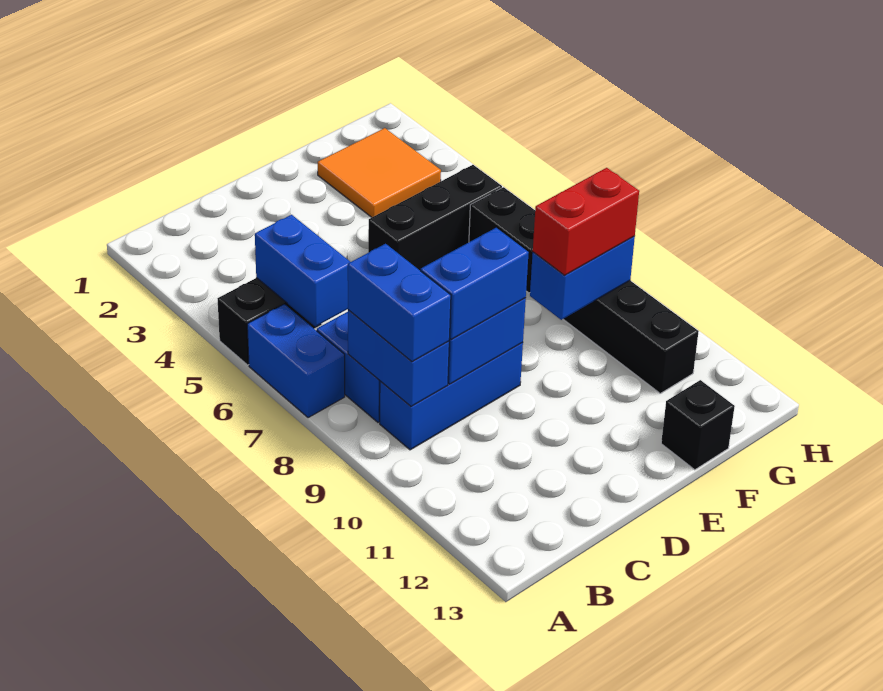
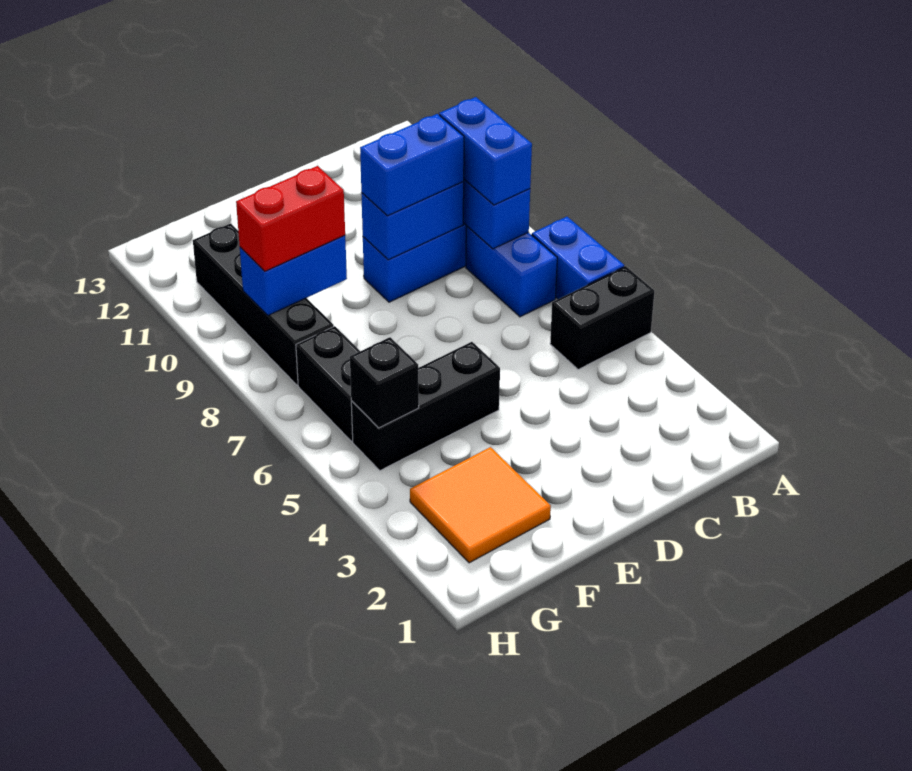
blue brick B5:B6 level 2 -> none
black brick F13 level 1 -> black brick G5 level 2

